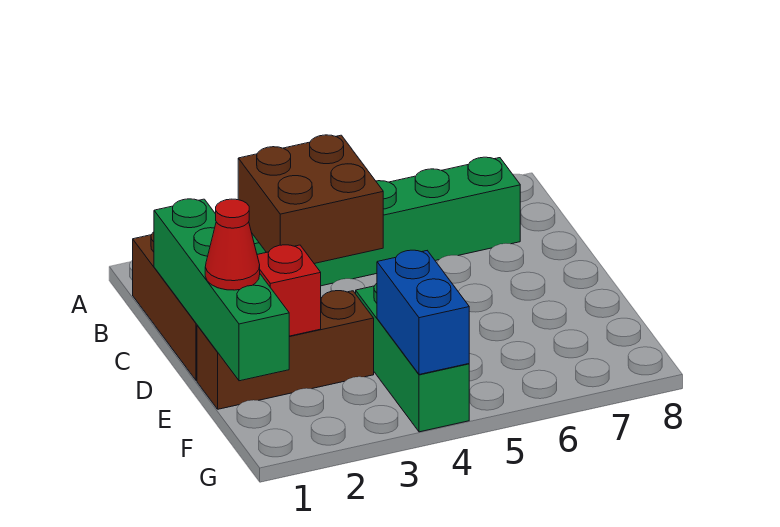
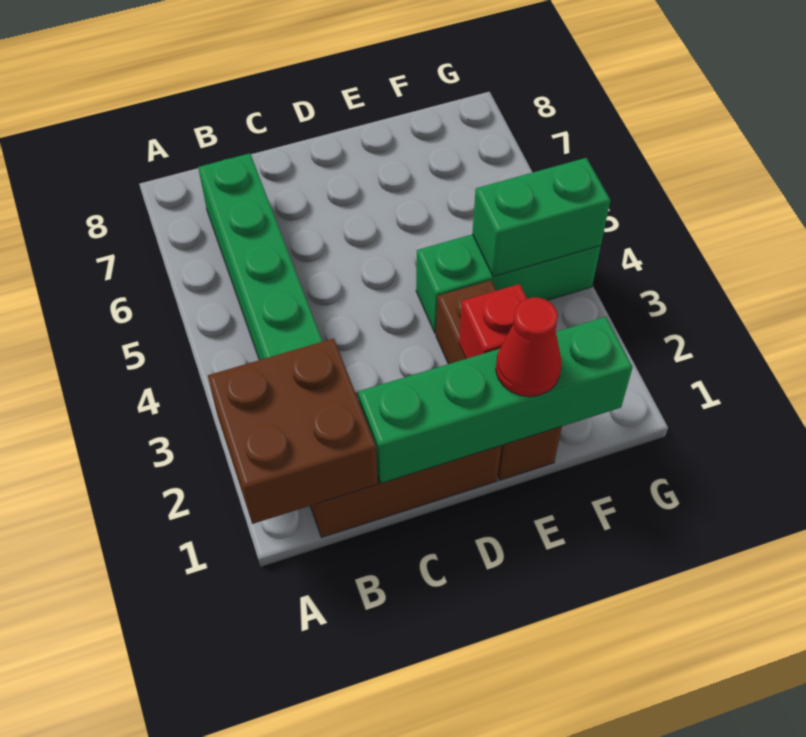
brown brick B3:C4 level 2 -> brown brick A1:B2 level 2
blue brick F4:G4 level 2 -> green brick F4:G4 level 2

